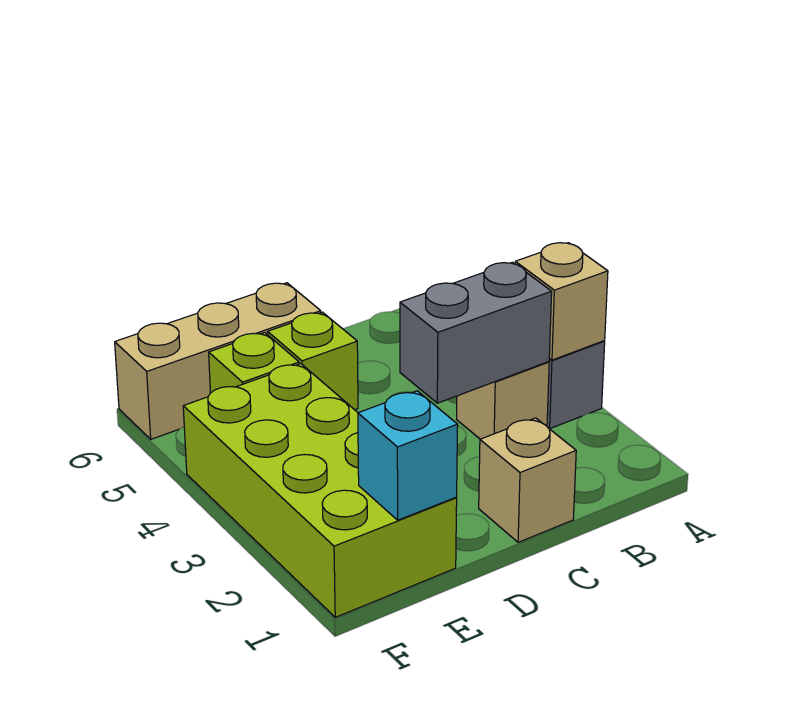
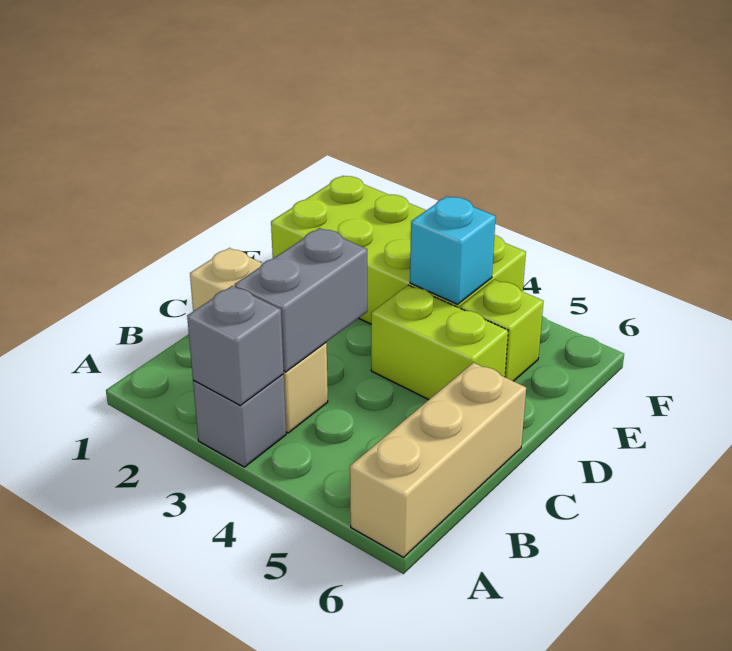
tan brick A3 level 2 -> grey brick A3 level 2
lime brick D5 level 1 -> lime brick D4:D5 level 1
tan brick D6:F6 level 1 -> tan brick A6:C6 level 1
cyan brick E1 level 2 -> cyan brick E4 level 2

